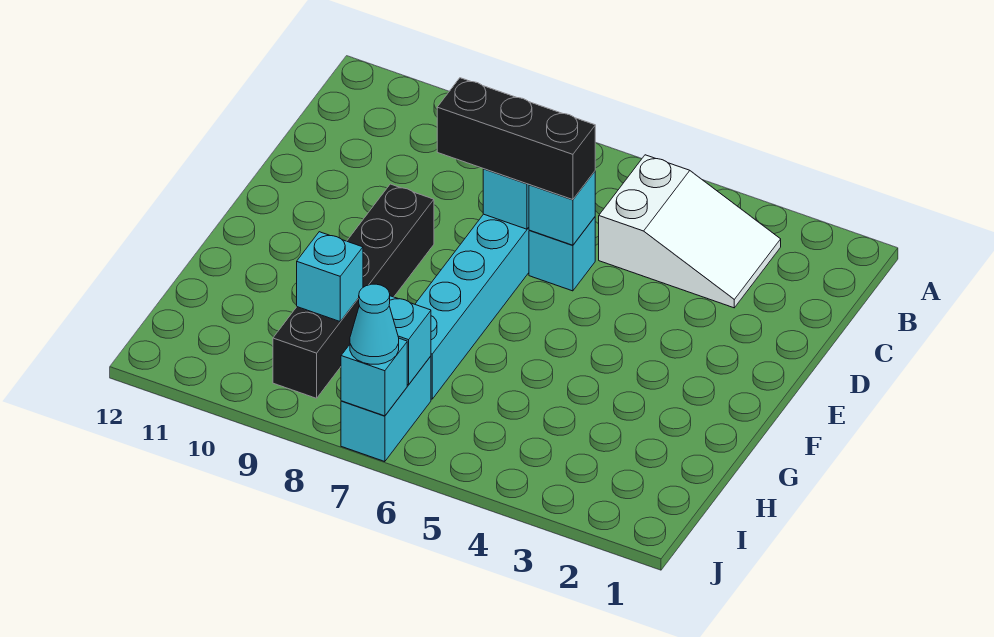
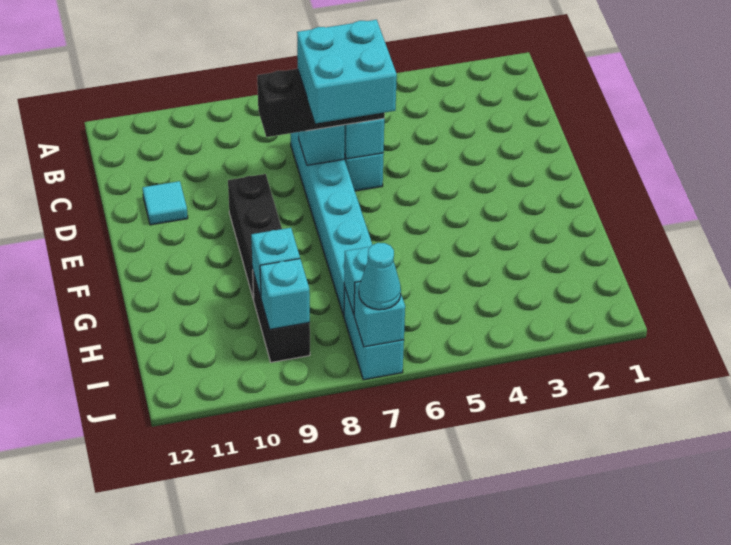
white slope B3:C5 level 1 top 5 -> none
none -> cyan brick D6:E7 level 4
none -> cyan tile D11 level 1
none -> cyan brick I9 level 2

